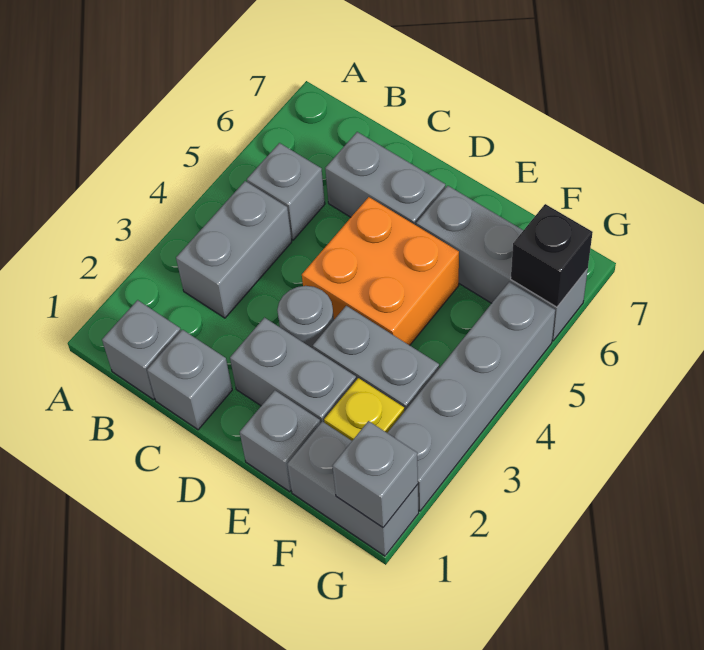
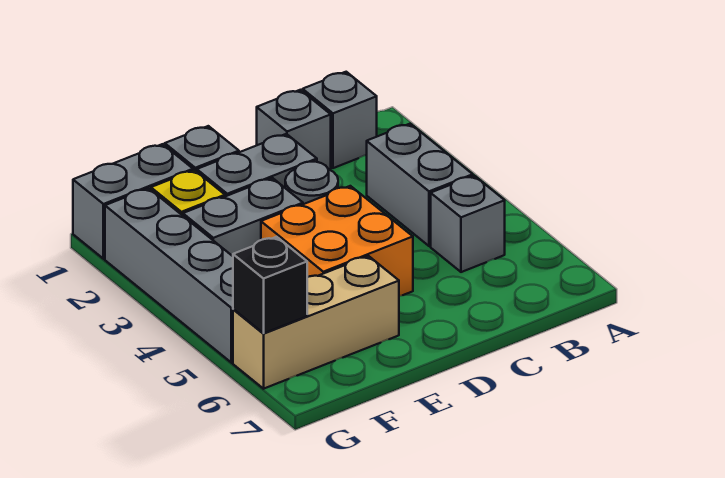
grey brick C6:D6 level 1 -> none
grey brick E6:G6 level 1 -> tan brick E6:G6 level 1
grey brick G1 level 2 -> none

